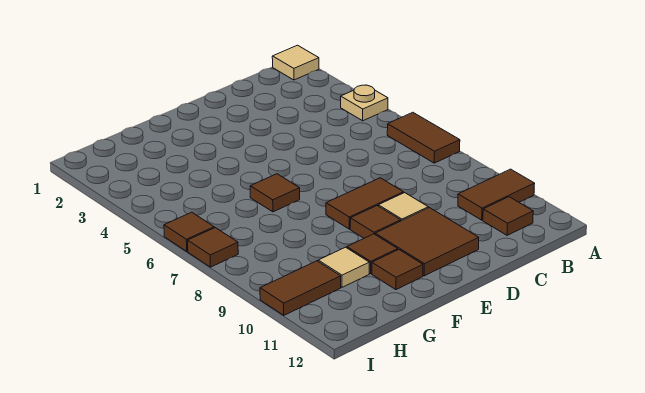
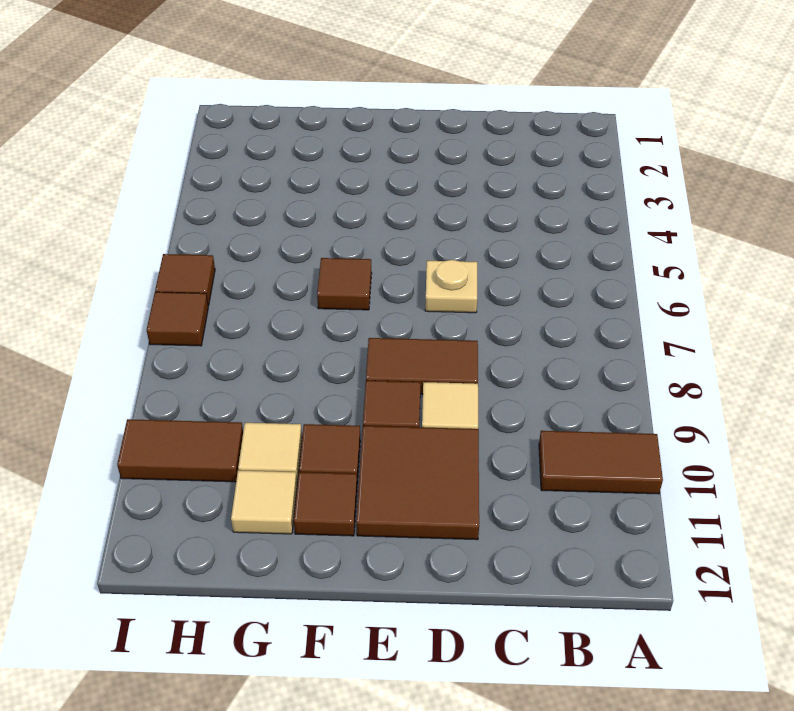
tan tile A1 level 1 -> tan tile G11 level 1
tan plate A4 level 1 -> tan plate D6 level 1
brown tile A6:A7 level 1 -> none
brown tile B11 level 1 -> none

